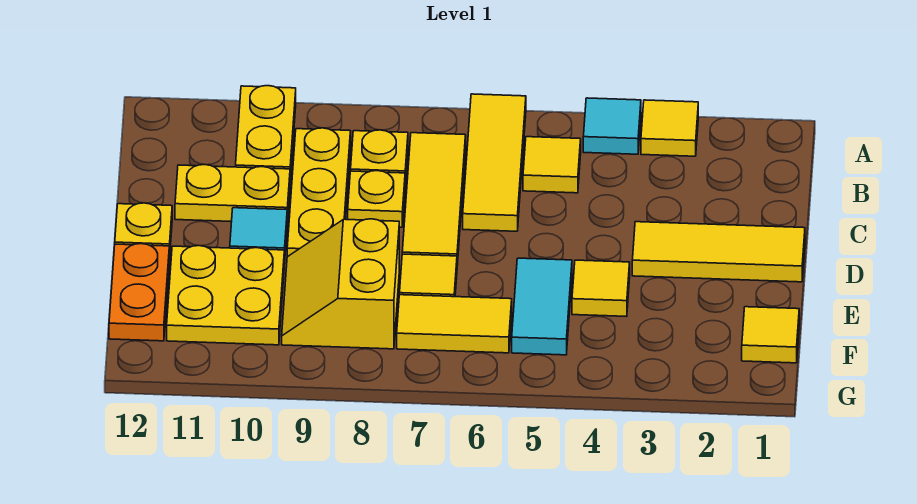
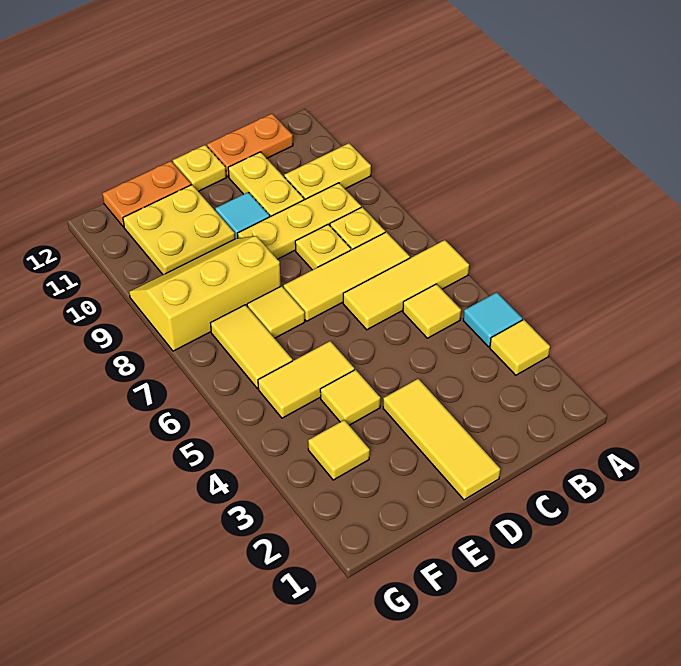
none -> orange plate B12:C12 level 1
cyan tile E5:F5 level 1 -> yellow tile E5:F5 level 1
yellow slope E8:F9 level 1 top 8 -> yellow slope E8:G9 level 1 top 8
yellow tile F1 level 1 -> yellow tile F3 level 1

